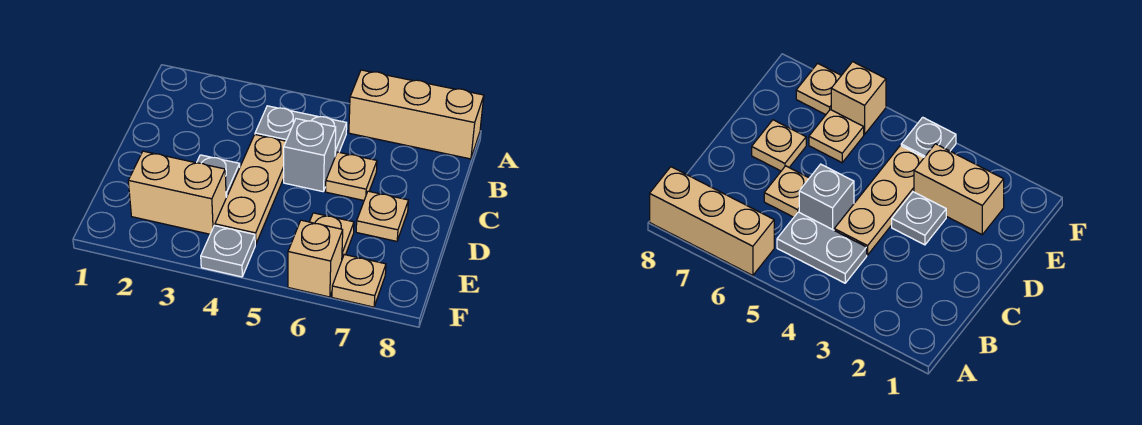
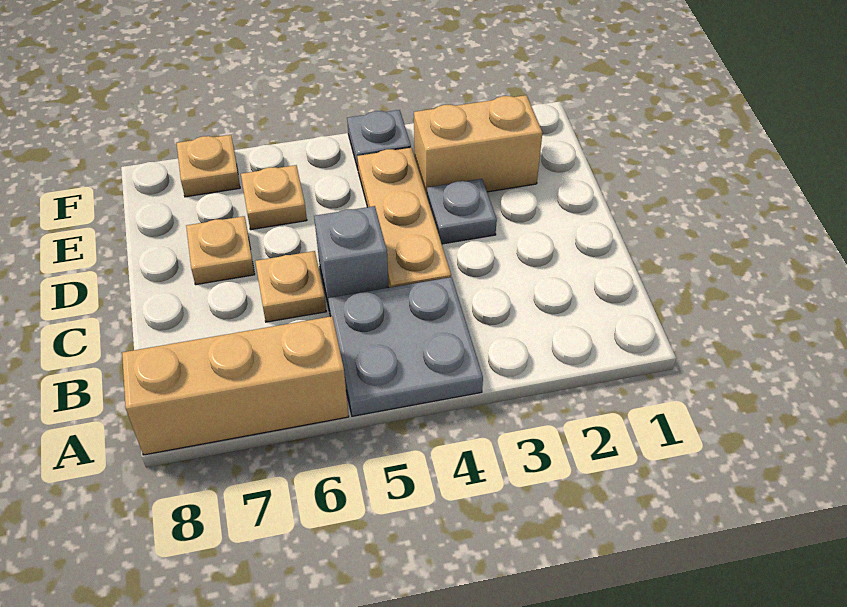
grey plate B4:B5 level 1 -> grey plate A4:B5 level 1
tan brick F6 level 1 -> none

